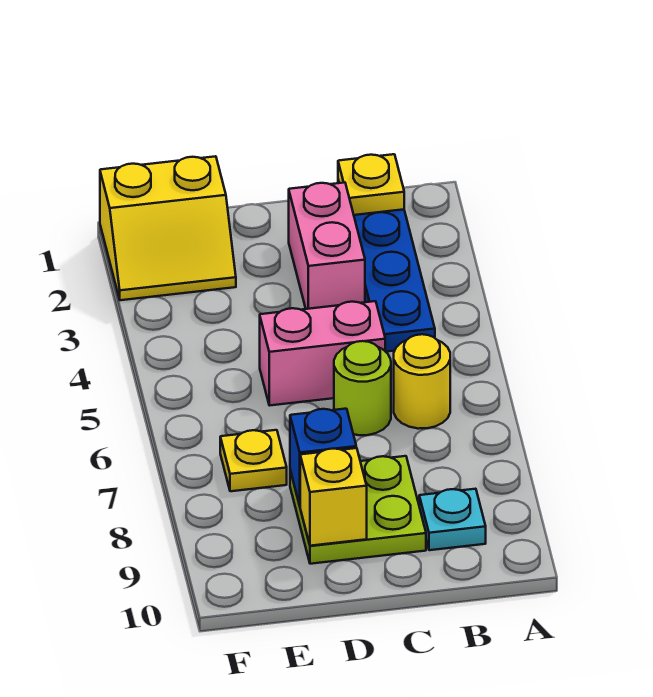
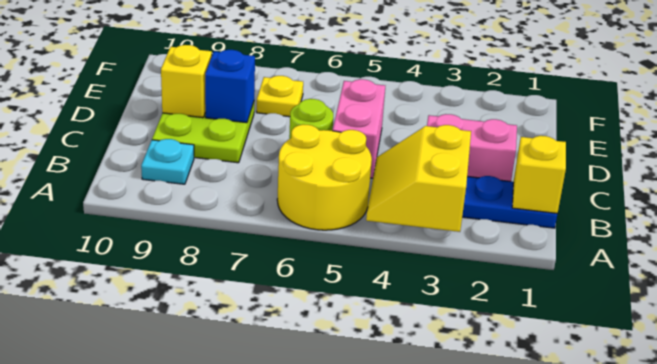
yellow plate B1 level 2 -> yellow brick B1 level 2
yellow round brick B6 level 1 -> yellow round brick A5:B6 level 1
yellow slope E1:F2 level 1 top 1 -> yellow slope A3:B4 level 2 top 3

